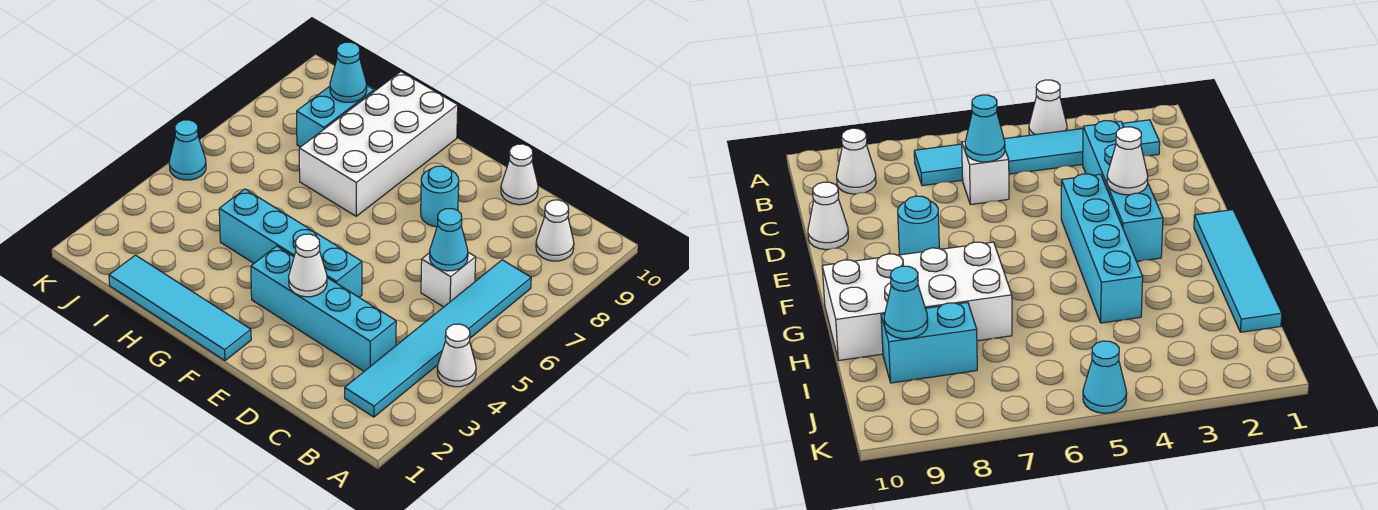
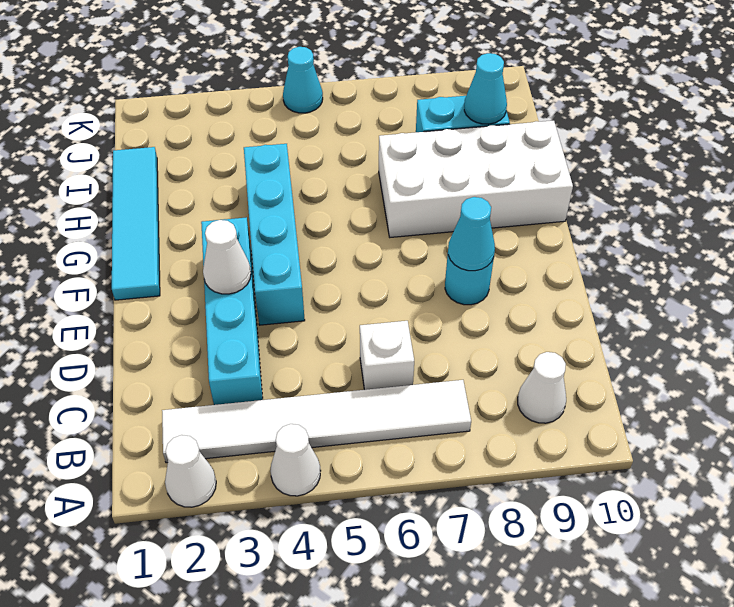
cyan tile B2:B7 level 1 -> white tile B2:B7 level 1
cyan cone C6 level 2 -> cyan cone E8 level 2
white cone D10 level 1 -> white cone A2 level 1

